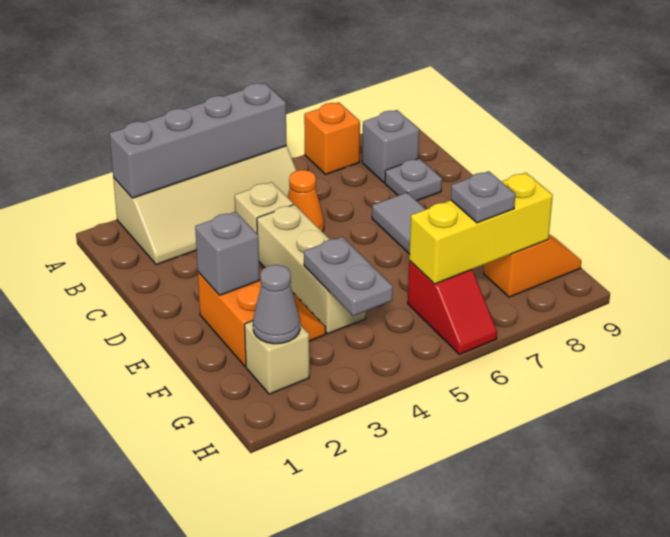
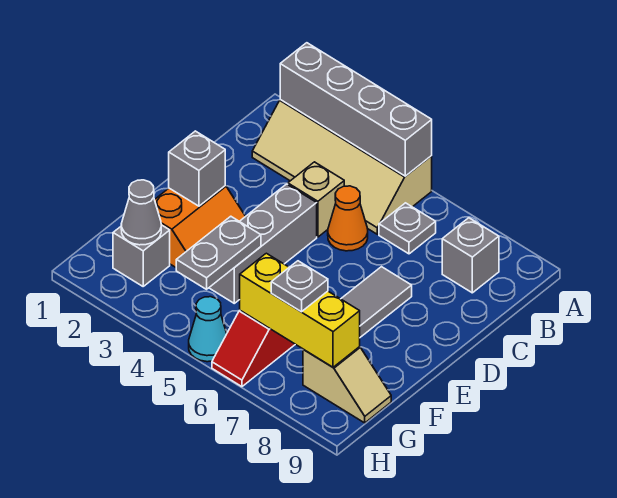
orange brick A7 level 1 -> none
grey plate C8 level 1 -> grey plate B6 level 1
tan brick D4:F4 level 1 -> grey brick D4:F4 level 1
tan brick G2 level 1 -> grey brick G2 level 1
orange slope G8:G9 level 1 top 8 -> tan slope G8:G9 level 1 top 8
none -> cyan cone H5 level 1

